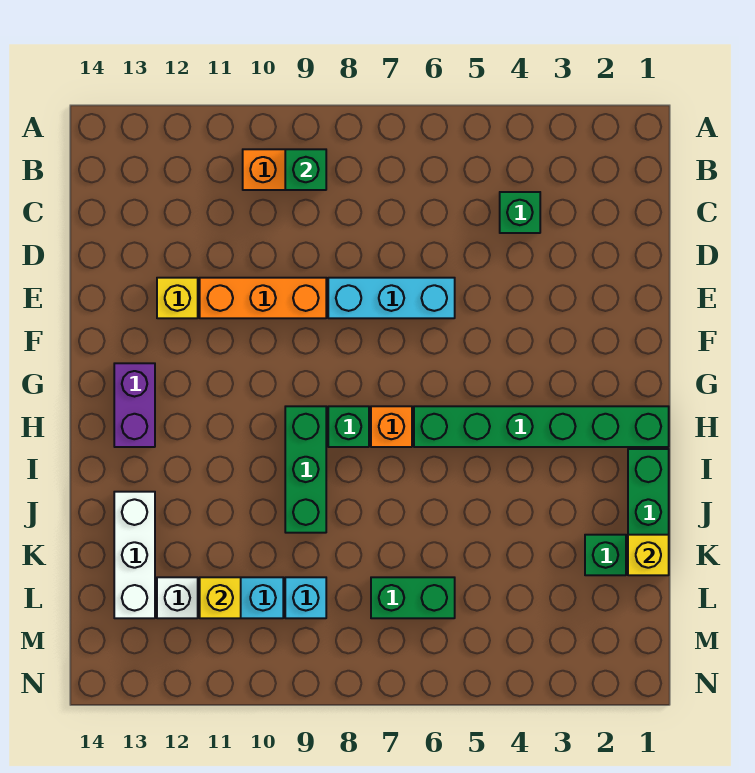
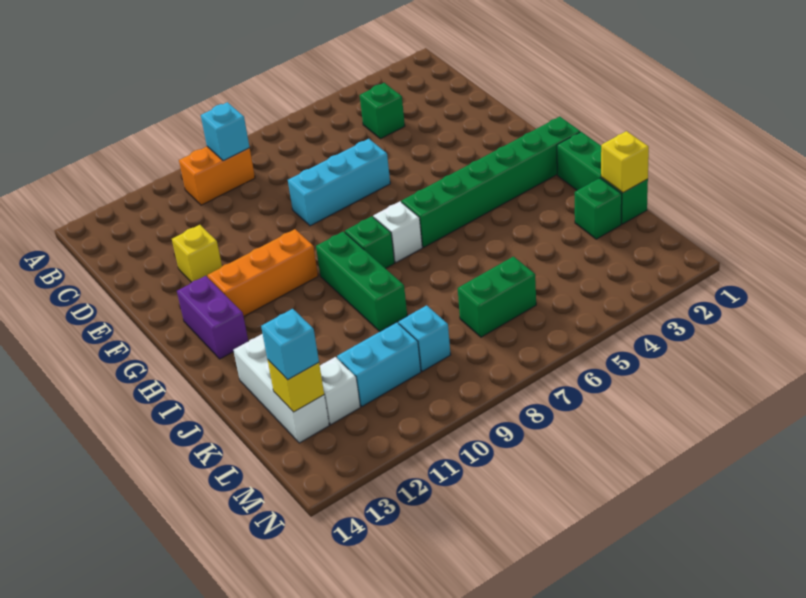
green brick B9 level 2 -> cyan brick B9 level 2
orange brick E9:E11 level 1 -> orange brick G10:G12 level 1
orange brick H7 level 1 -> white brick H7 level 1
yellow brick L11 level 2 -> yellow brick L13 level 2
none -> cyan brick L13 level 3

